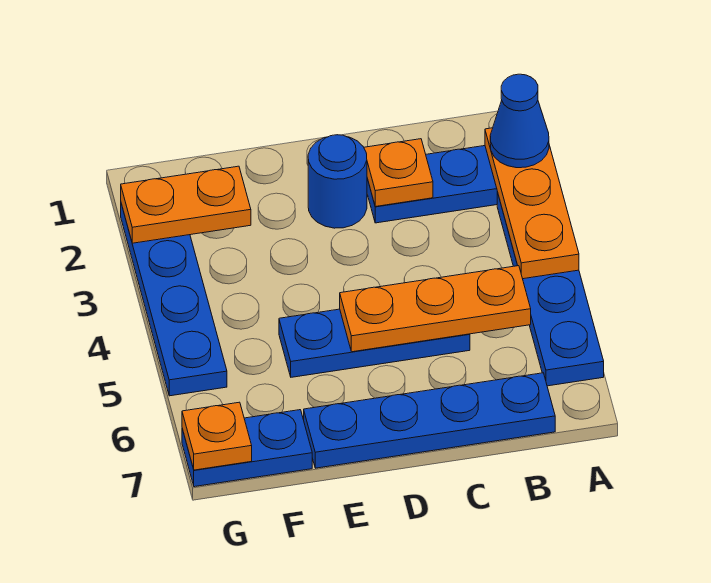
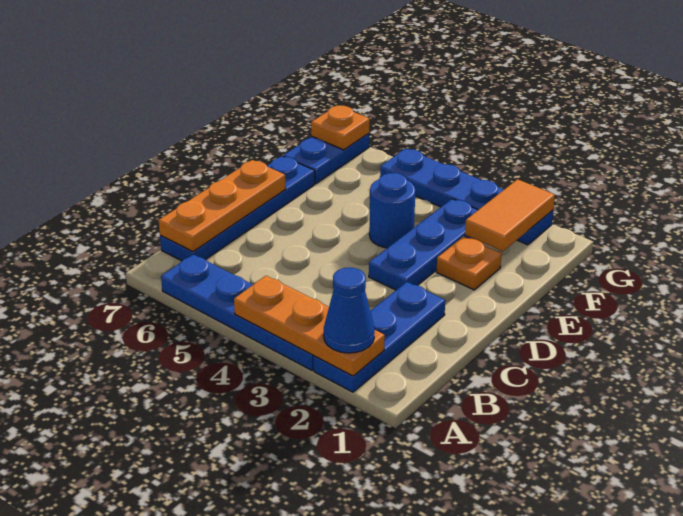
orange plate B5:D5 level 2 -> orange plate B7:D7 level 2
orange plate C2 level 2 -> orange plate E2 level 1
blue plate C5:E5 level 1 -> blue plate D3:F3 level 1
blue round brick D2 level 1 -> blue round brick E4 level 1
orange plate F2:G2 level 2 -> orange tile F2:G2 level 2

